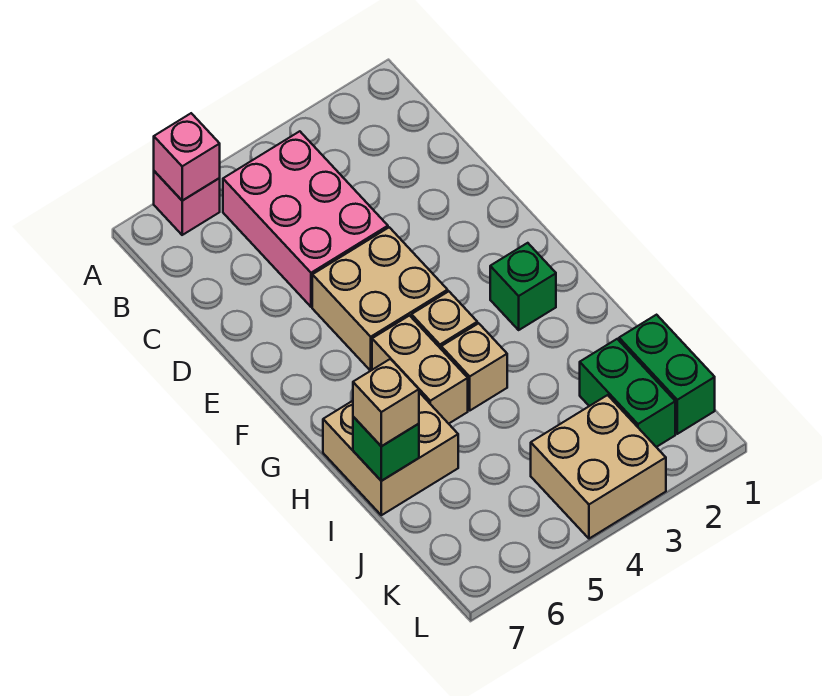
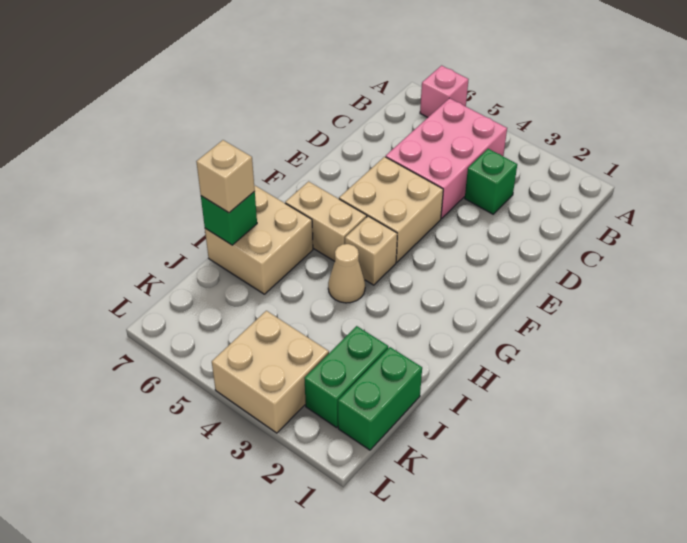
pink brick A6 level 2 -> none
green brick G2 level 1 -> green brick C3 level 1
tan brick G5:H5 level 1 -> tan brick G5:G6 level 1
tan brick H4 level 1 -> tan cone H4 level 1

